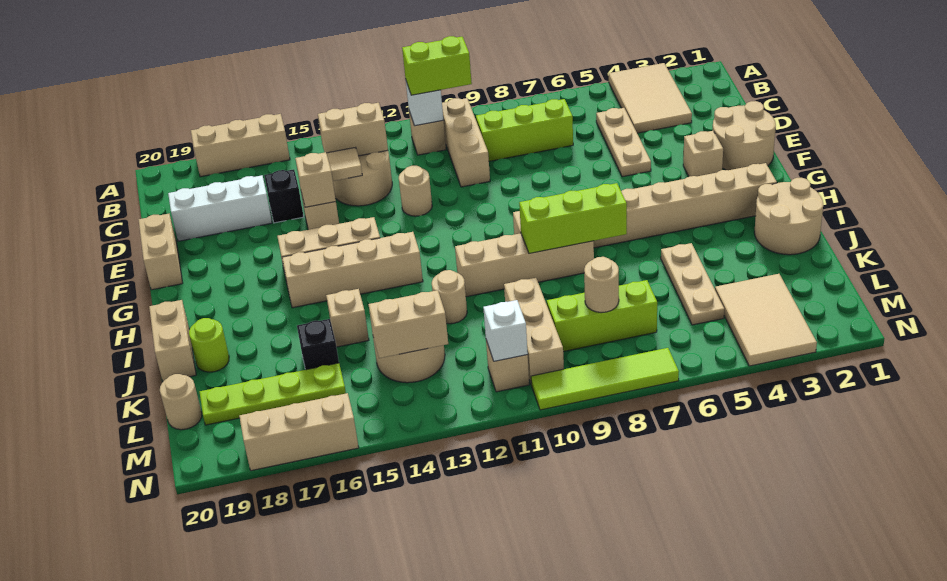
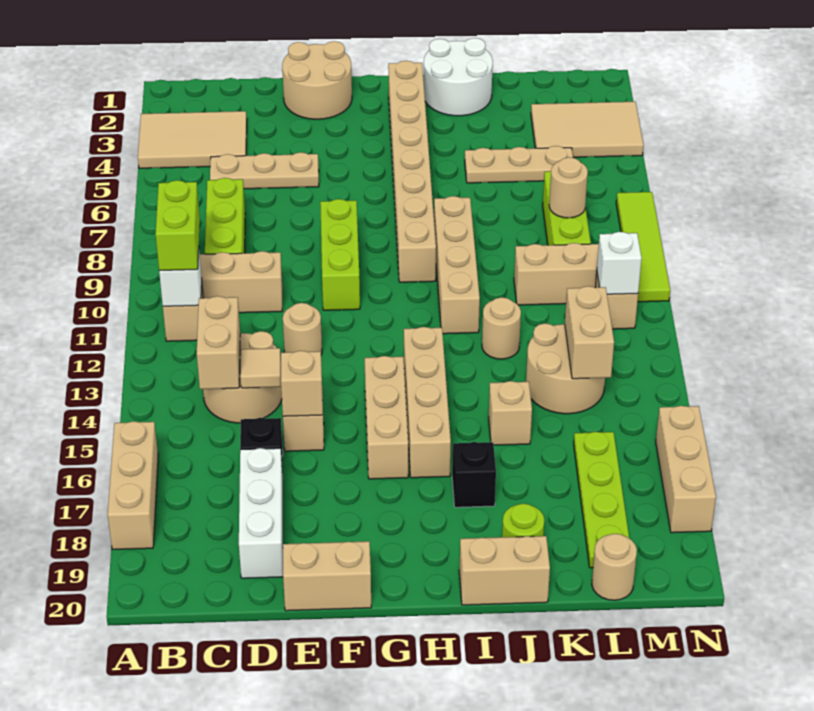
tan brick F3 level 1 -> none
tan round brick I1:J2 level 1 -> white round brick I1:J2 level 1
lime brick I7:I9 level 2 -> lime brick F8:F10 level 1
black brick K16 level 1 -> black brick I17 level 1

